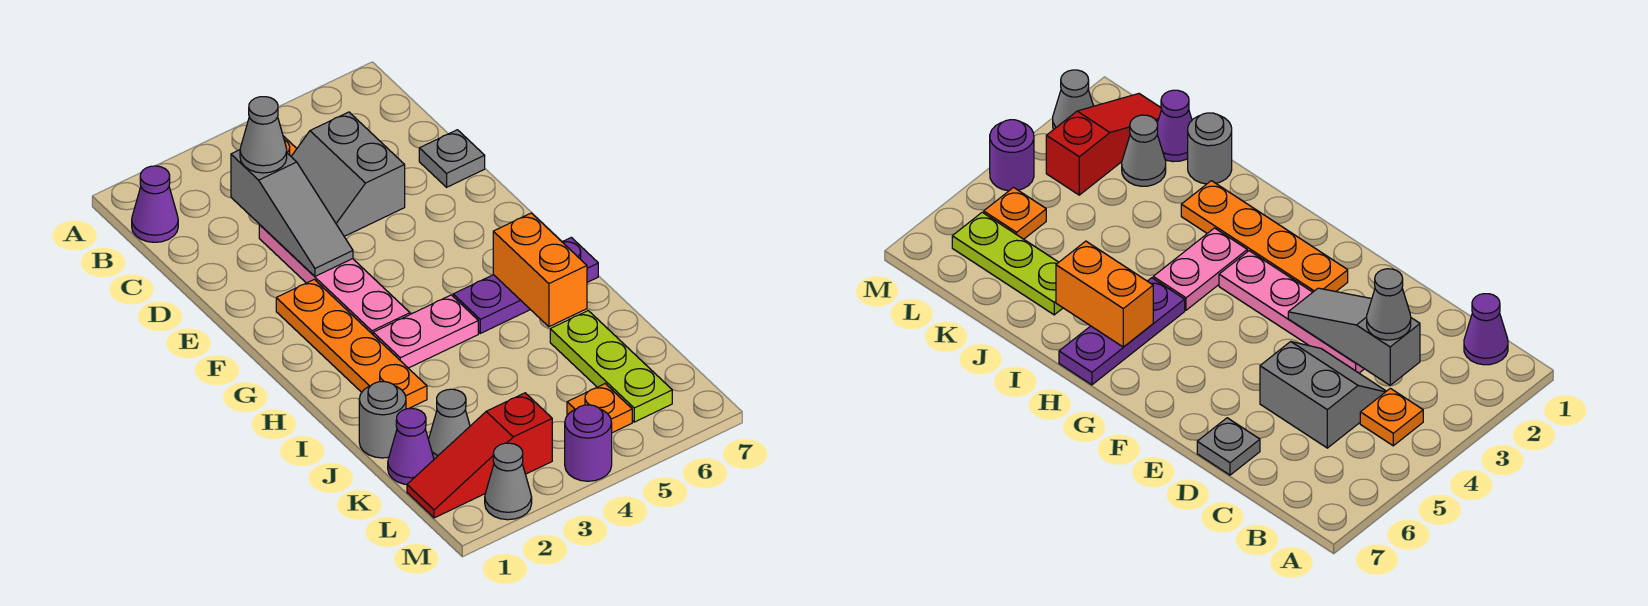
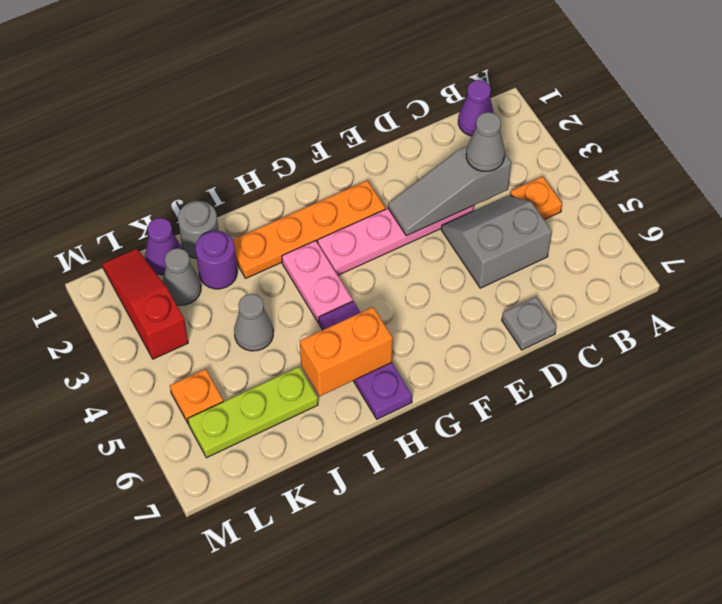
grey cone M2 level 1 -> grey cone J4 level 1
purple round brick M4 level 1 -> purple round brick J2 level 1

